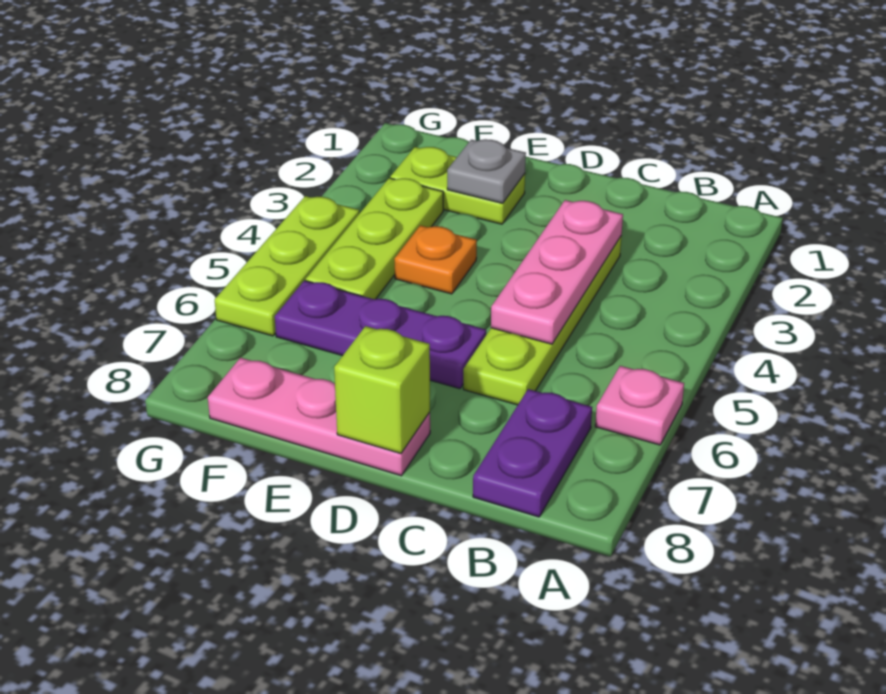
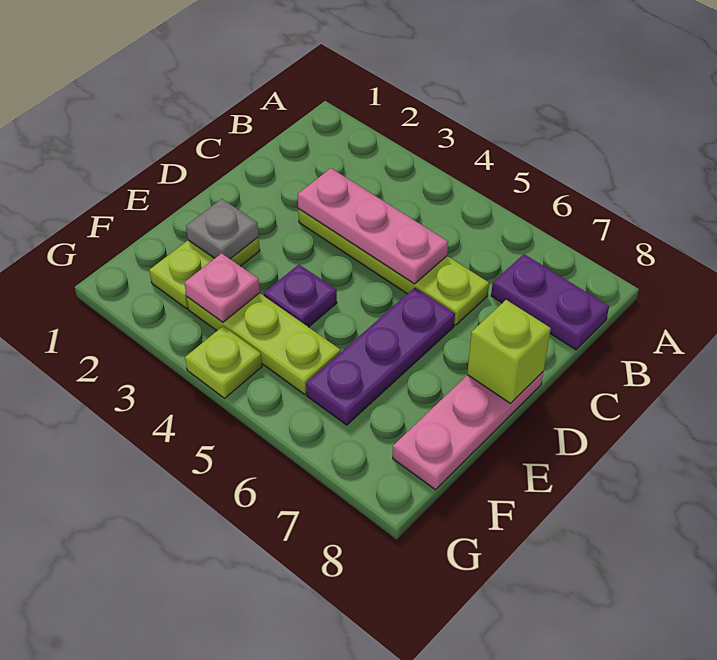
pink plate A6 level 1 -> pink plate F3 level 2
orange plate E4 level 1 -> purple plate E4 level 1
lime plate G4:G6 level 1 -> lime plate G4 level 1

